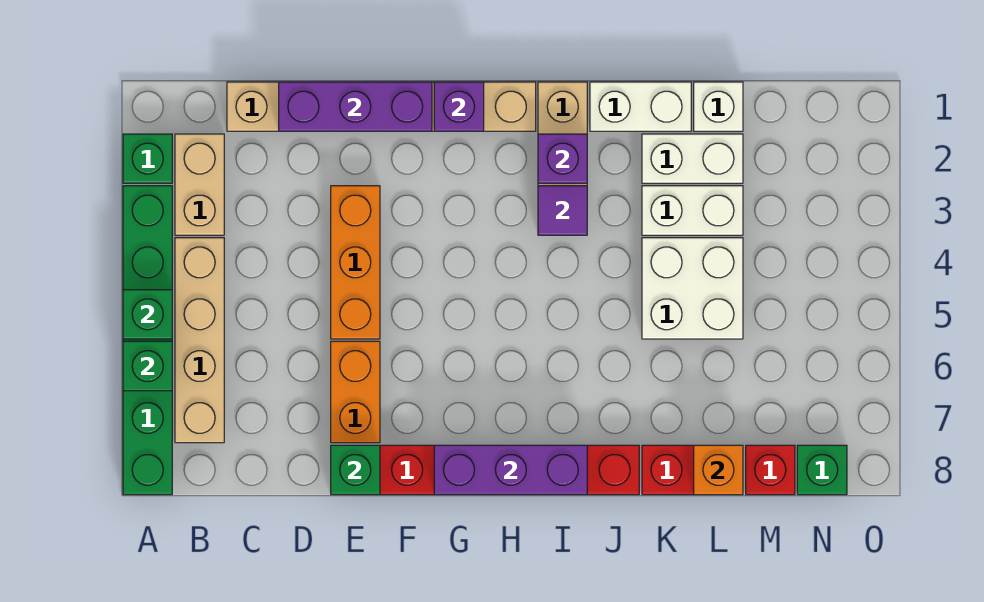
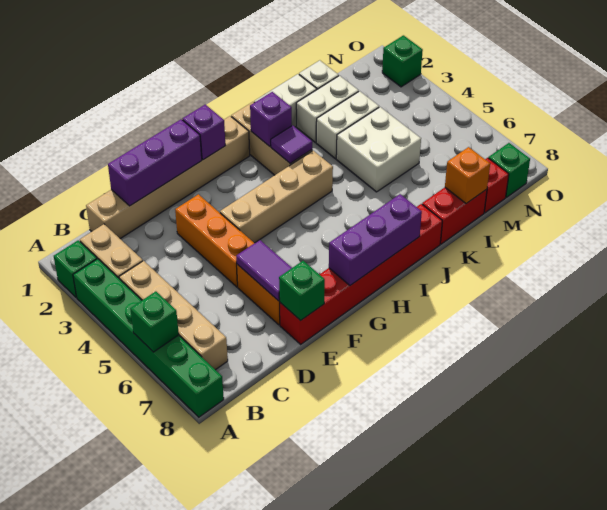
green brick A5 level 2 -> green brick O2 level 1
none -> purple tile E6:E7 level 2
none -> tan brick F4:I4 level 1

